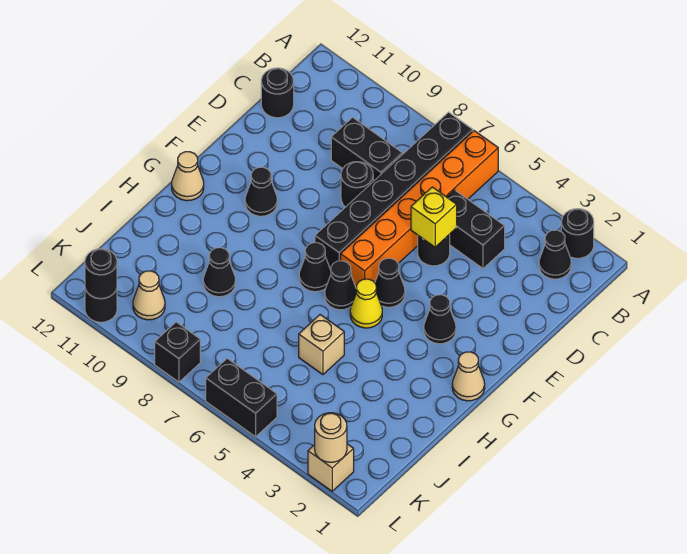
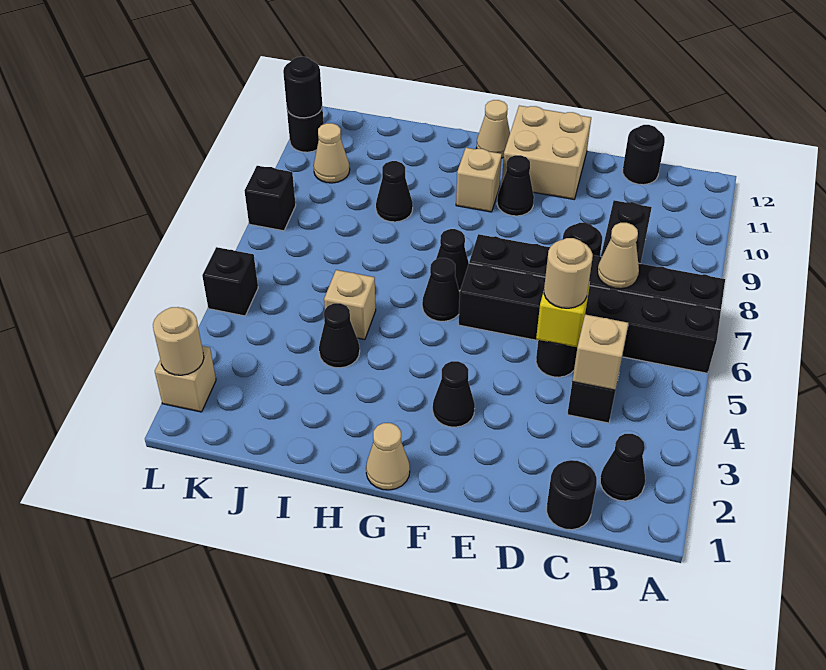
black round brick A2 level 1 -> black round brick C1 level 1
orange brick A6:F6 level 1 -> black brick A6:F6 level 1
none -> tan brick C4 level 2
none -> tan cone C7 level 2
none -> tan round brick D5 level 3
none -> tan brick E11:F12 level 1
black cone F5 level 1 -> black cone I4 level 1
yellow cone G5 level 1 -> none
none -> tan brick G10 level 1
black brick L5:L6 level 1 -> black brick L5 level 1

